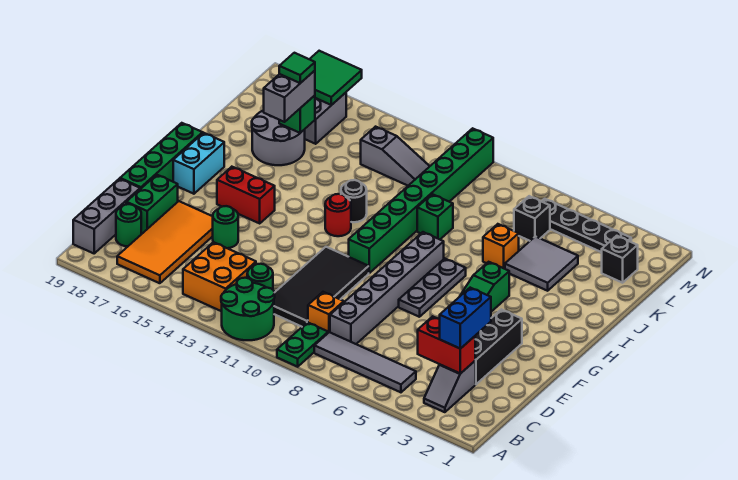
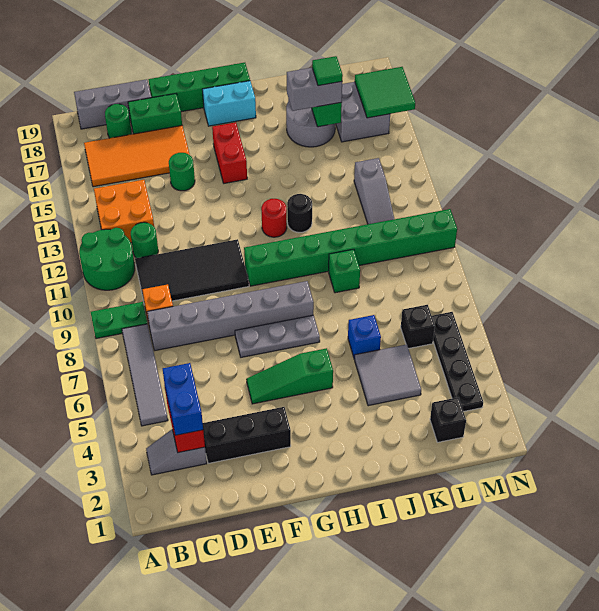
blue brick C3:D3 level 3 -> blue brick C3:C4 level 3
orange brick J6 level 1 -> blue brick J6 level 1

